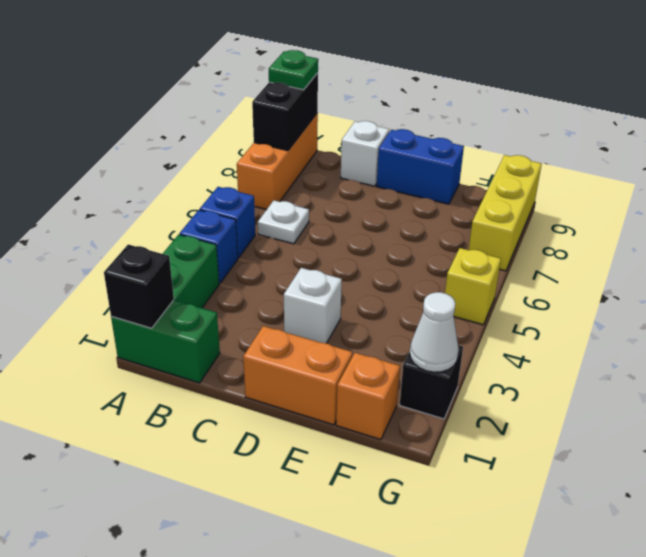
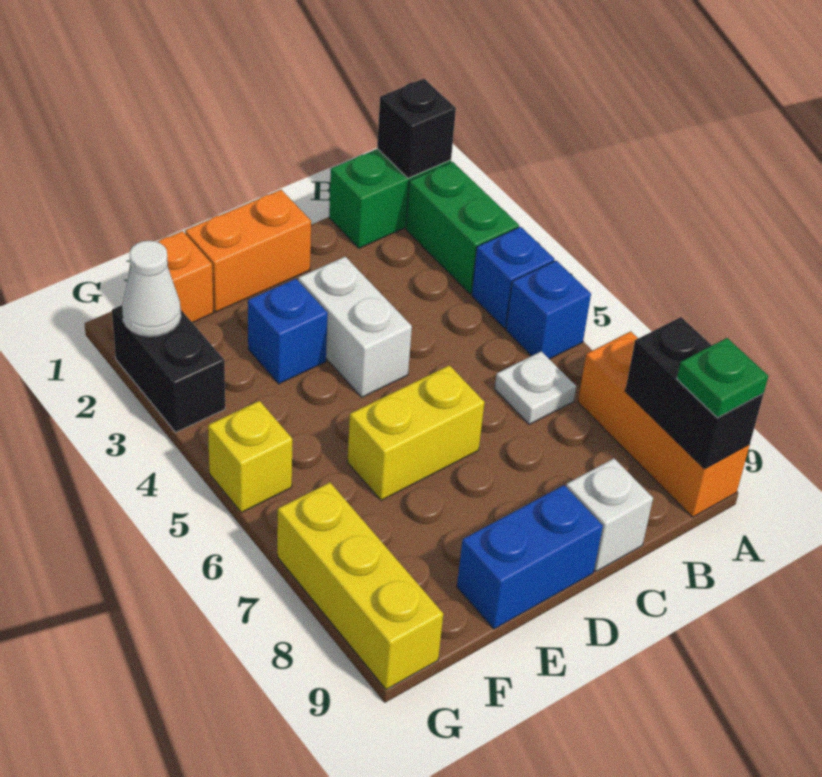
white brick D3 level 1 -> white brick D3:D4 level 1
none -> yellow brick D6:E6 level 1
none -> blue brick E3 level 1
black brick G2 level 1 -> black brick G2:G3 level 1

